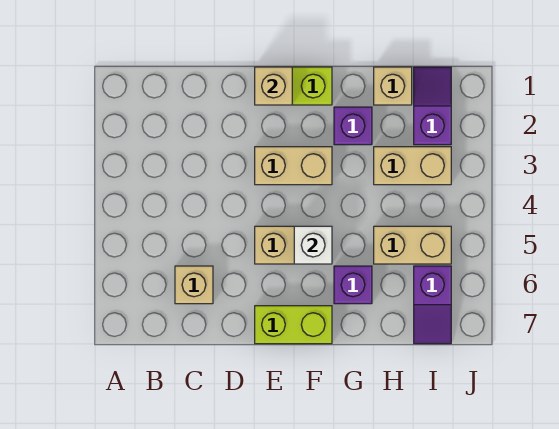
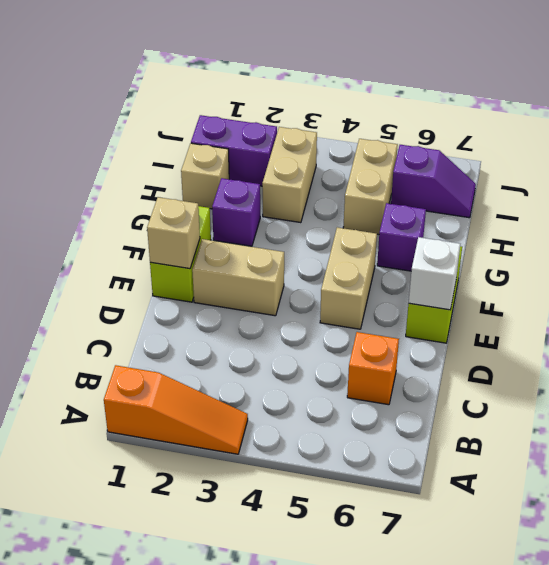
none -> orange slope A1:A3 level 1 top 1
tan brick C6 level 1 -> orange brick C6 level 1
tan brick E3:F3 level 1 -> tan brick E2:E3 level 1
white brick F5 level 2 -> white brick E7 level 2
purple slope I1:I2 level 1 top 2 -> purple brick I1:I2 level 1

